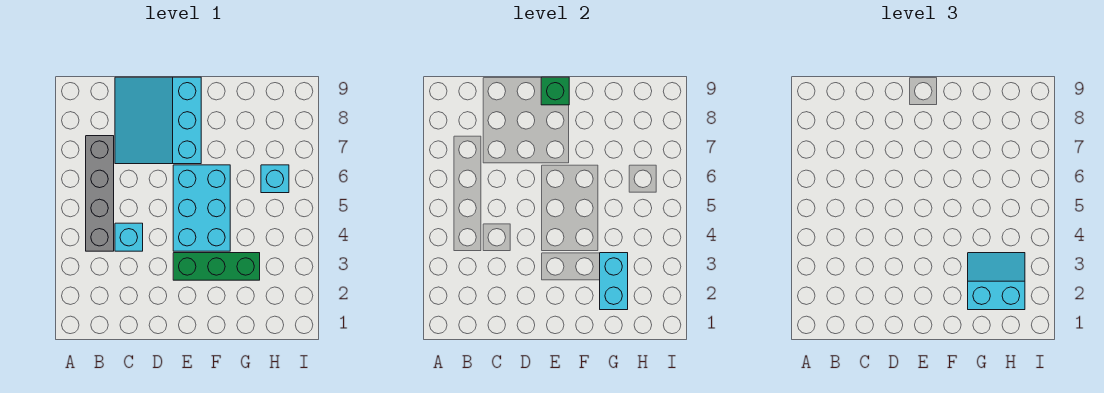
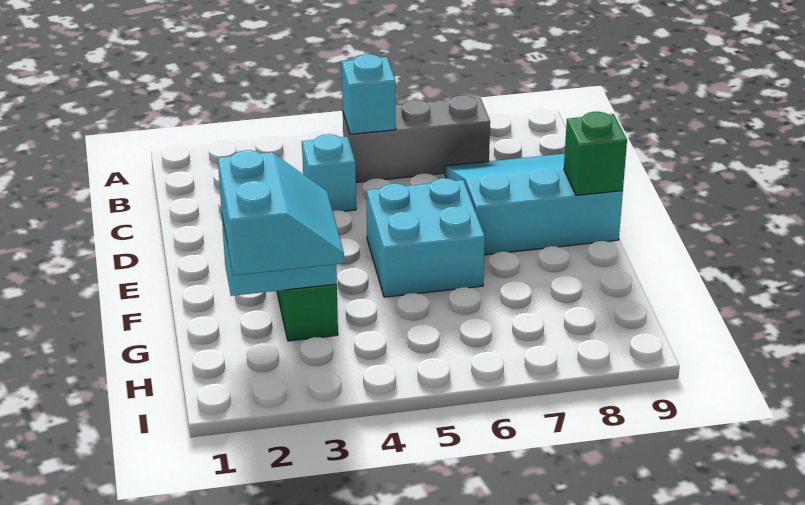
grey brick B4:B7 level 1 -> grey brick B5:B7 level 1
cyan brick E4:F6 level 1 -> cyan brick E5:F6 level 1
cyan brick H6 level 1 -> cyan brick B5 level 2

